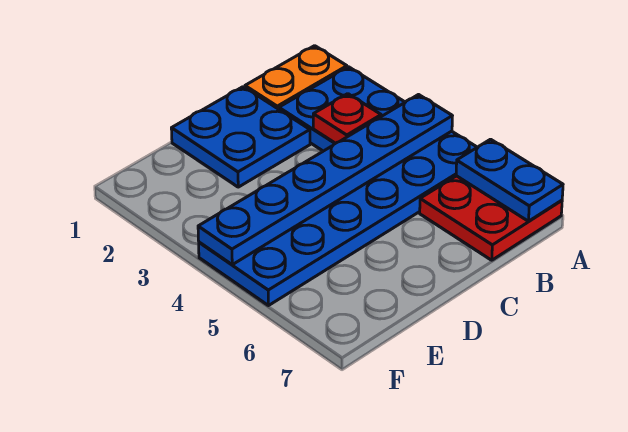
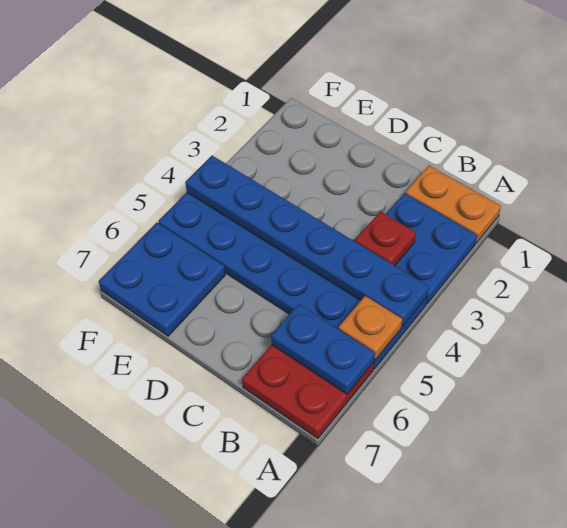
none -> orange plate A5 level 2
blue plate A6:A7 level 2 -> blue plate A6:B6 level 2
blue plate C1:D2 level 1 -> blue plate E6:F7 level 1

